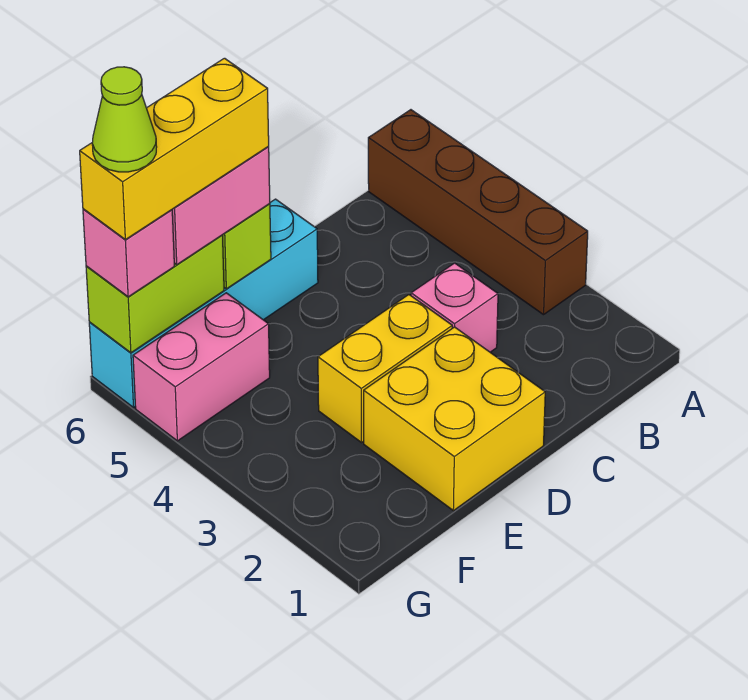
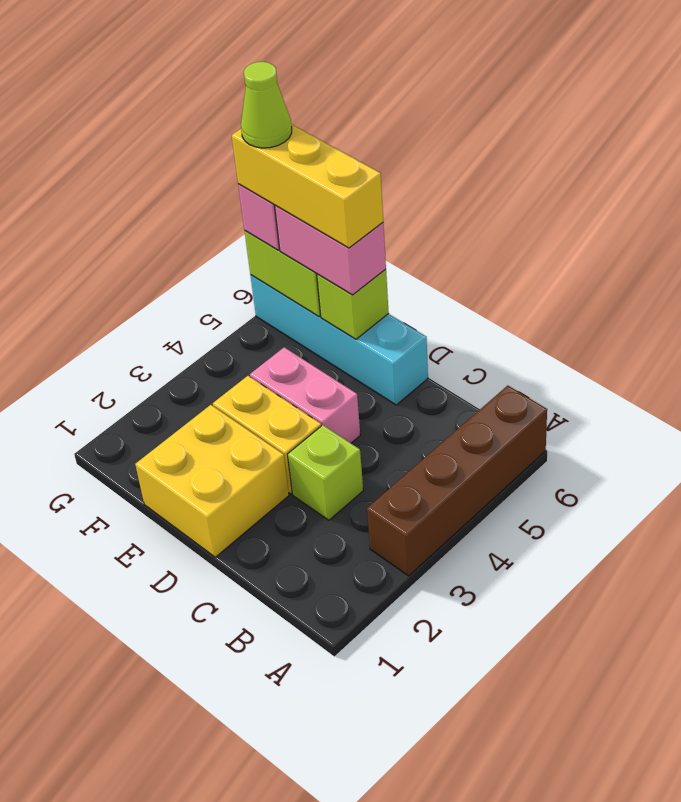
pink brick C3 level 1 -> lime brick C3 level 1
pink brick F5:G5 level 1 -> pink brick D4:E4 level 1

